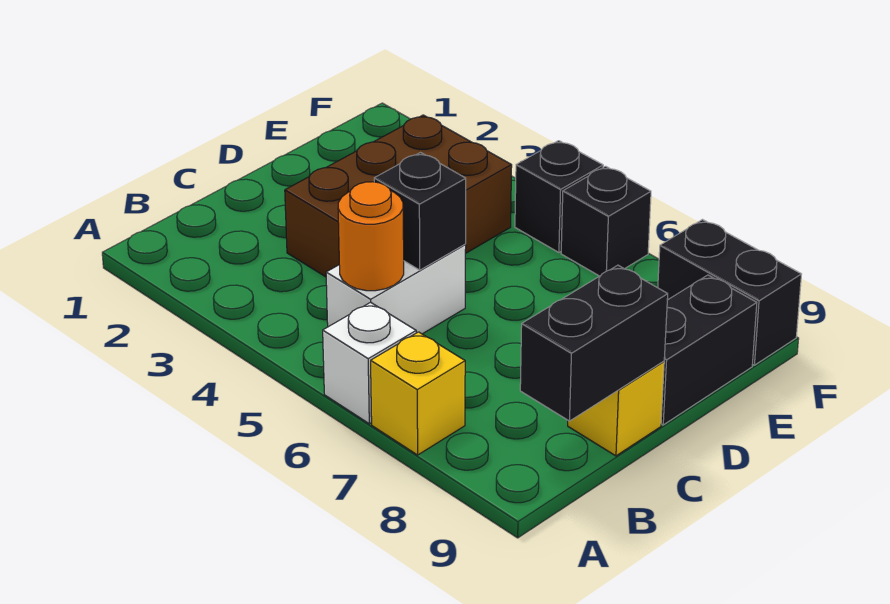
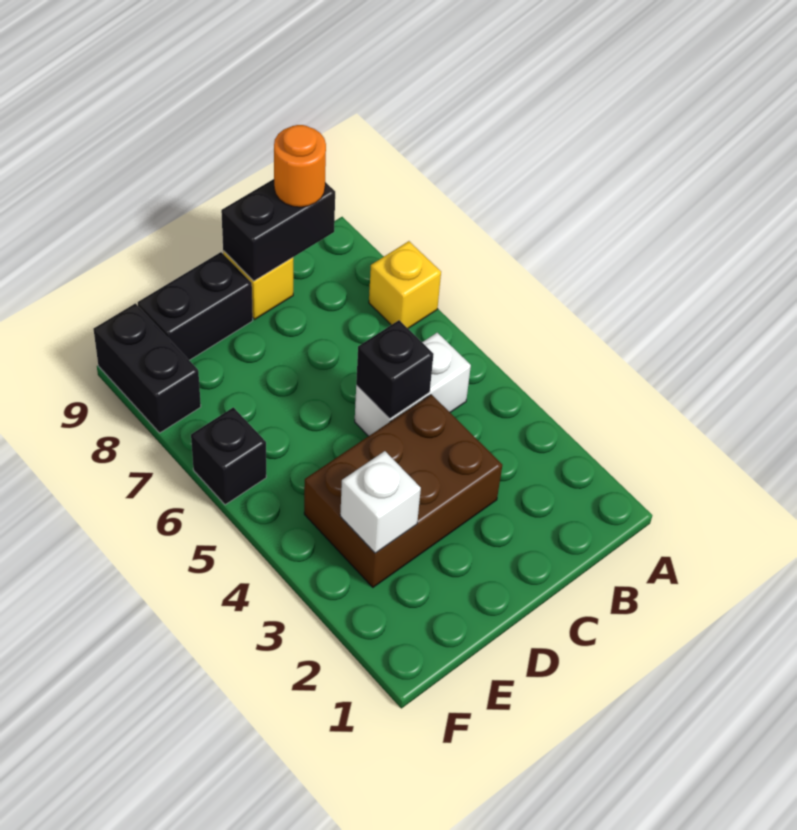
white brick A6 level 1 -> white brick E3 level 2
orange round brick B5 level 2 -> orange round brick B9 level 3
black brick F5 level 1 -> none

